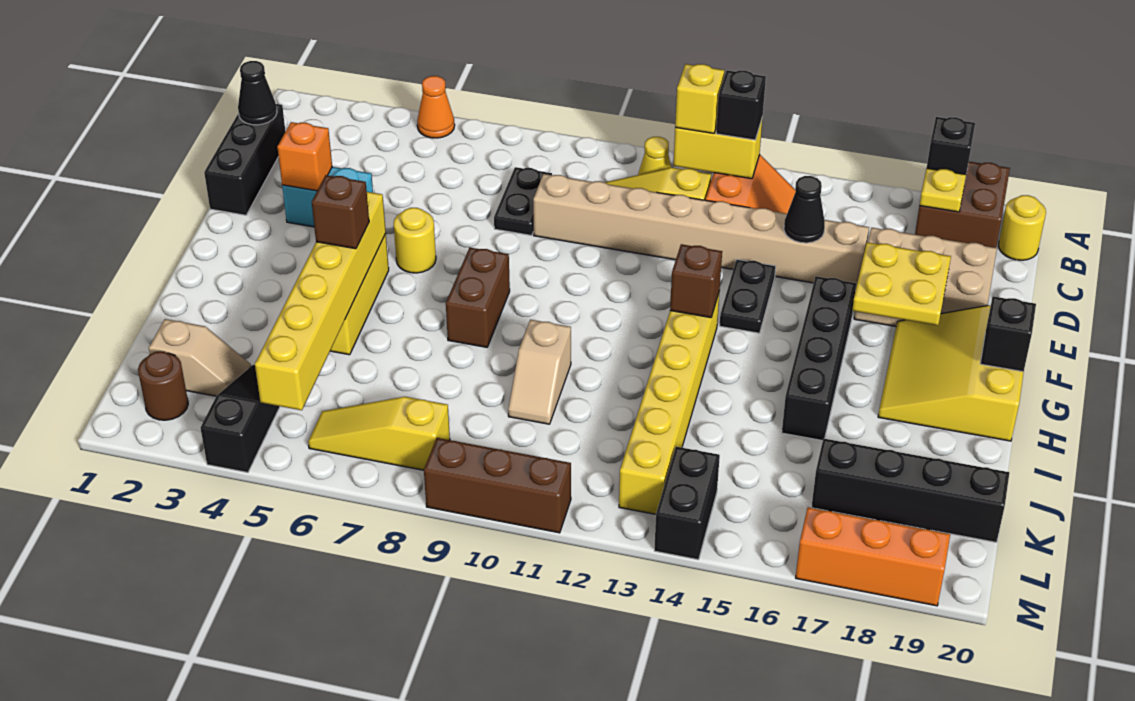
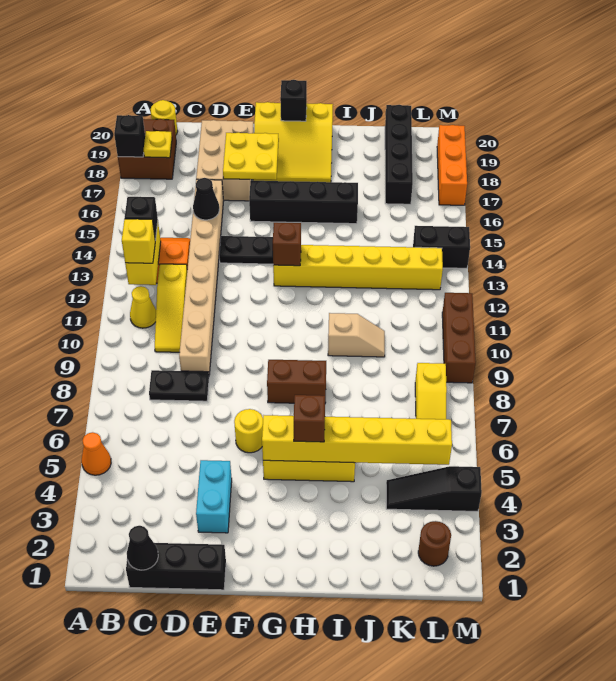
orange brick E3 level 2 -> none
tan slope K2:K3 level 1 top 2 -> none

